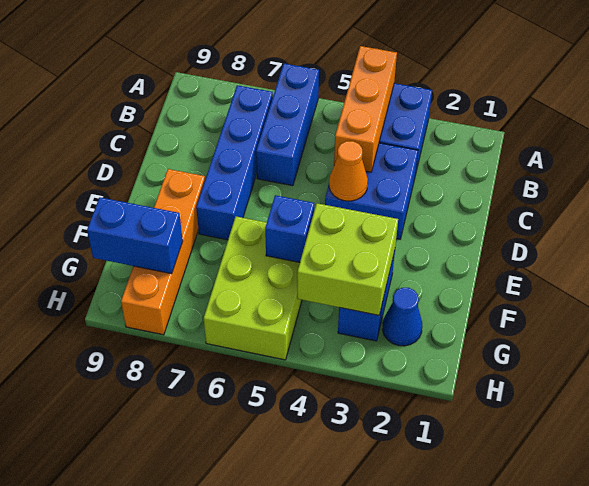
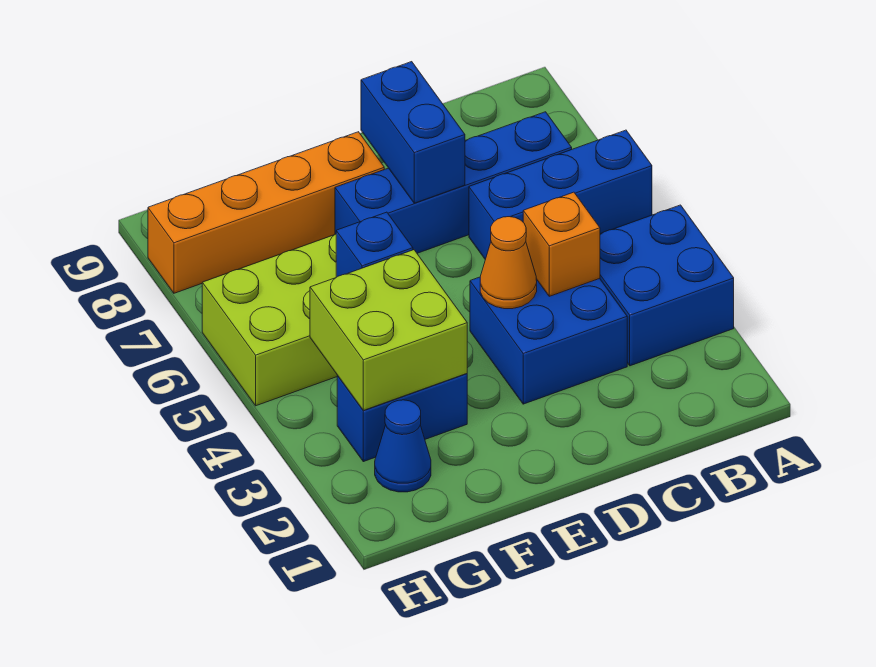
orange brick A4:C4 level 2 -> orange brick C4 level 2
blue brick G8:G9 level 2 -> blue brick D7:D8 level 2

